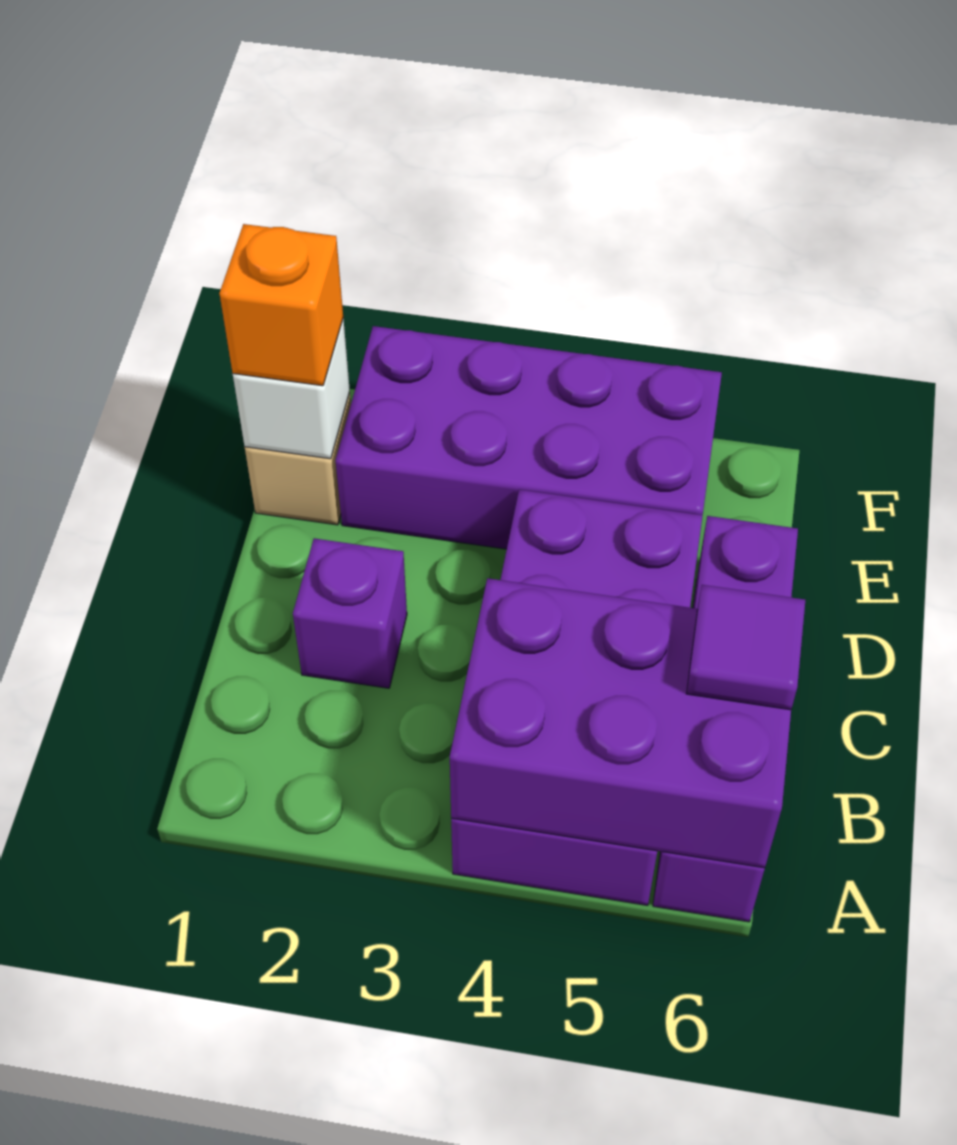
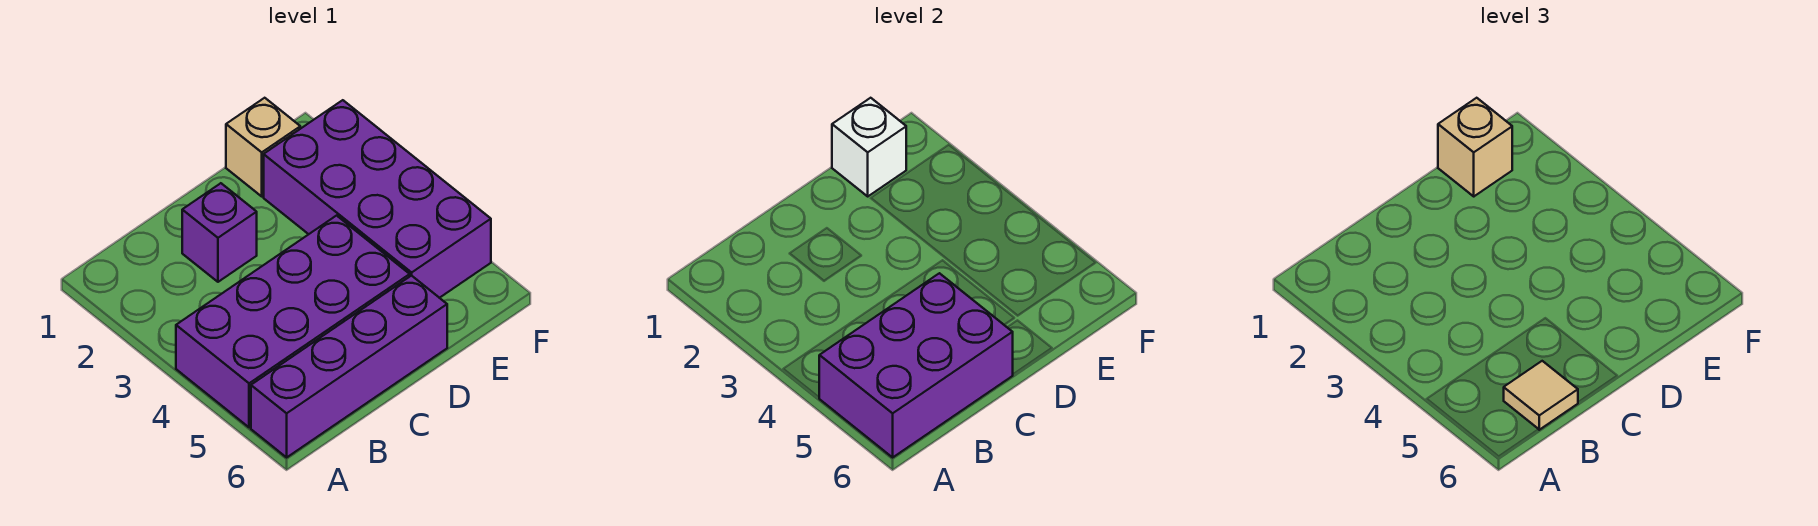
purple brick A4:B6 level 2 -> purple brick A5:C6 level 2
purple tile B6 level 3 -> tan tile B6 level 3
orange brick E1 level 3 -> tan brick E1 level 3

